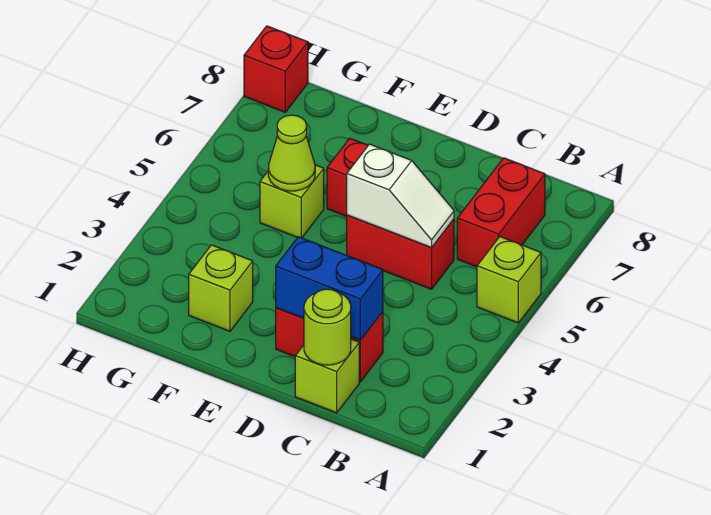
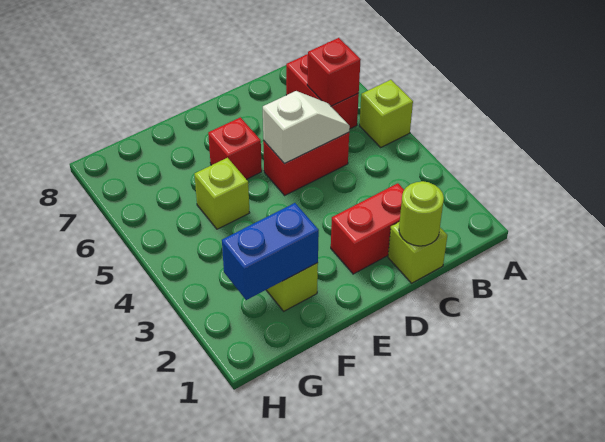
blue brick C2:D2 level 2 -> blue brick F2:G2 level 2
lime cone F5 level 2 -> none
red brick H8 level 1 -> red brick B6 level 2

